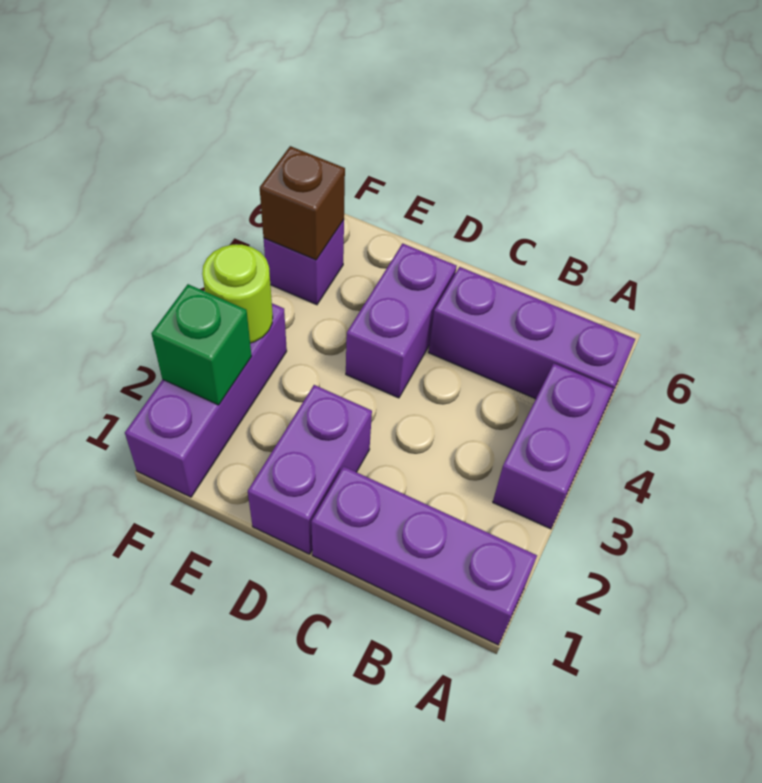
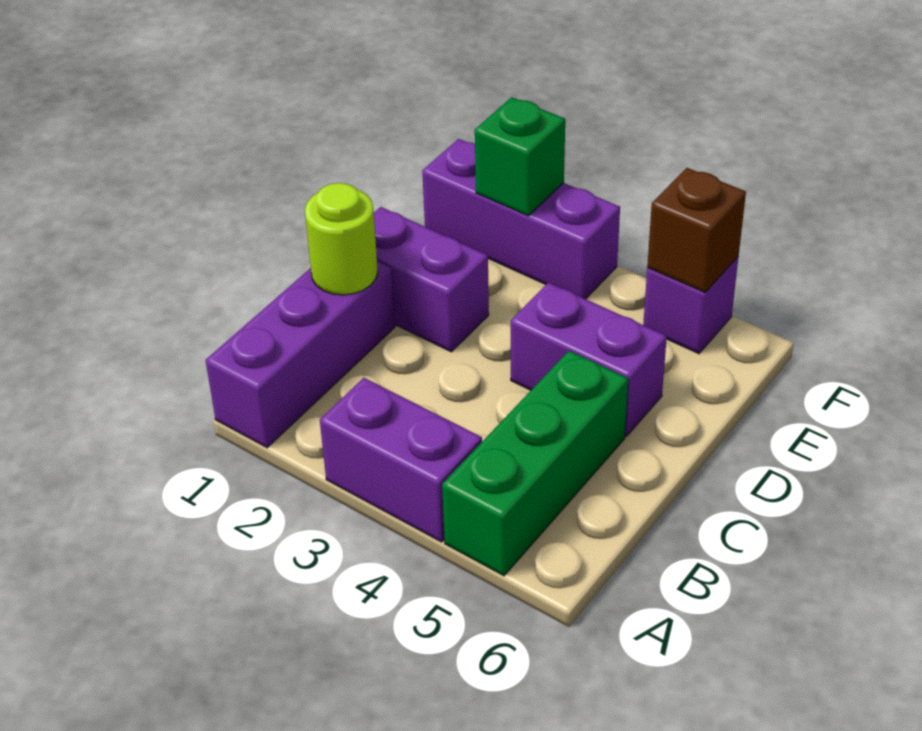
purple brick A5:C5 level 1 -> green brick A5:C5 level 1
lime round brick F3 level 2 -> lime round brick C1 level 2

